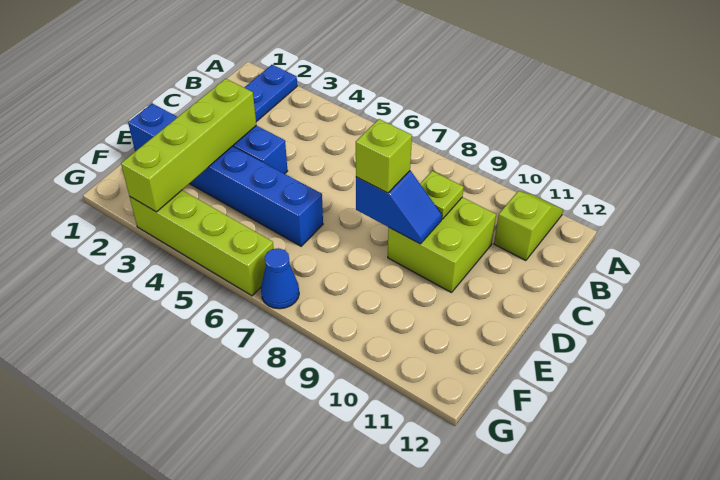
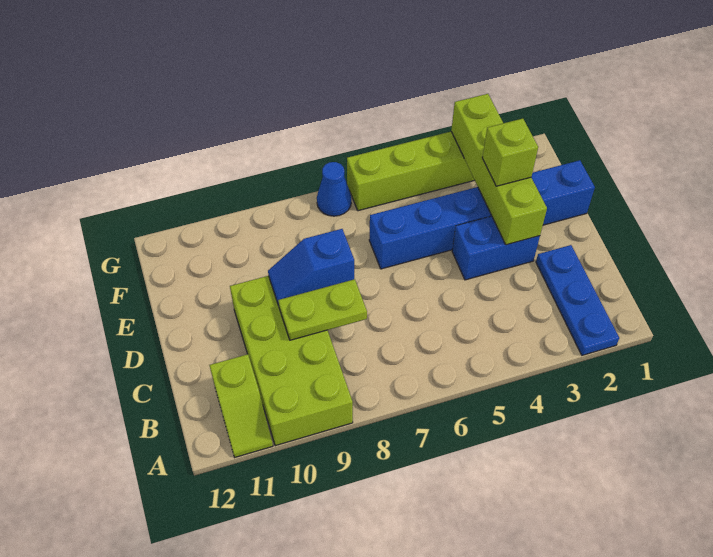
lime brick C9:D10 level 1 -> lime brick A9:D10 level 1
lime plate C9 level 2 -> lime plate C8:C9 level 2
lime brick D8 level 3 -> lime brick E3 level 3

